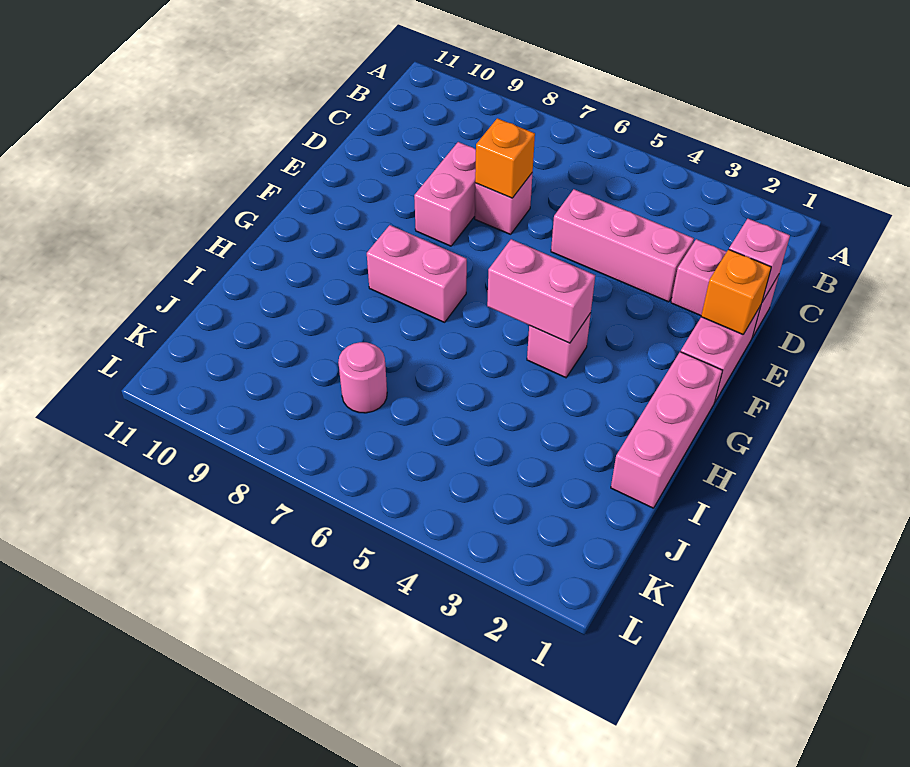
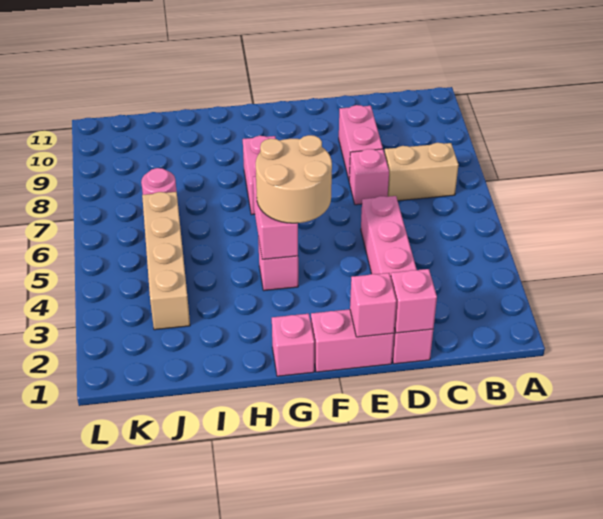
none -> tan brick B7:C7 level 1
orange brick D7 level 2 -> none
pink brick D8:E8 level 1 -> pink brick D8:D9 level 1
orange brick E1 level 2 -> pink brick E1 level 2
none -> tan round brick F4:G5 level 3
pink brick G1:I1 level 1 -> pink brick G1 level 1
none -> tan brick J3:J6 level 1

